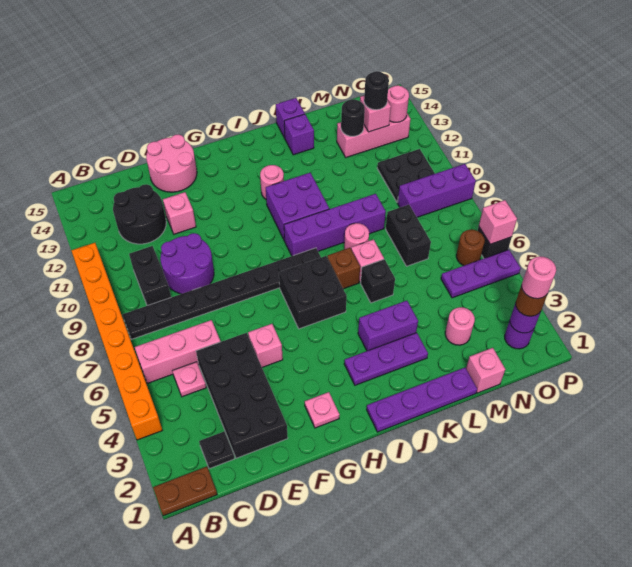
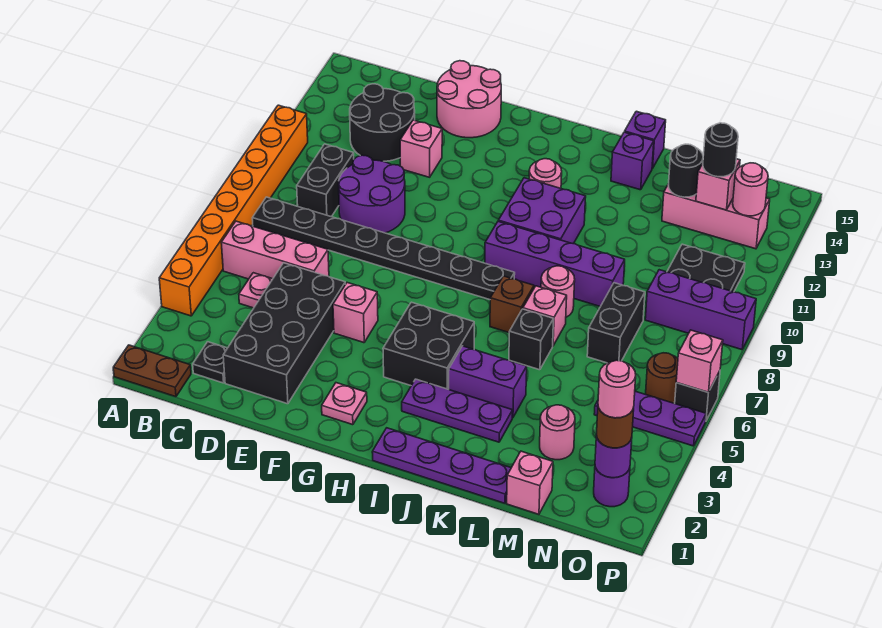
black brick H6:I7 level 1 -> black brick H4:I5 level 1

